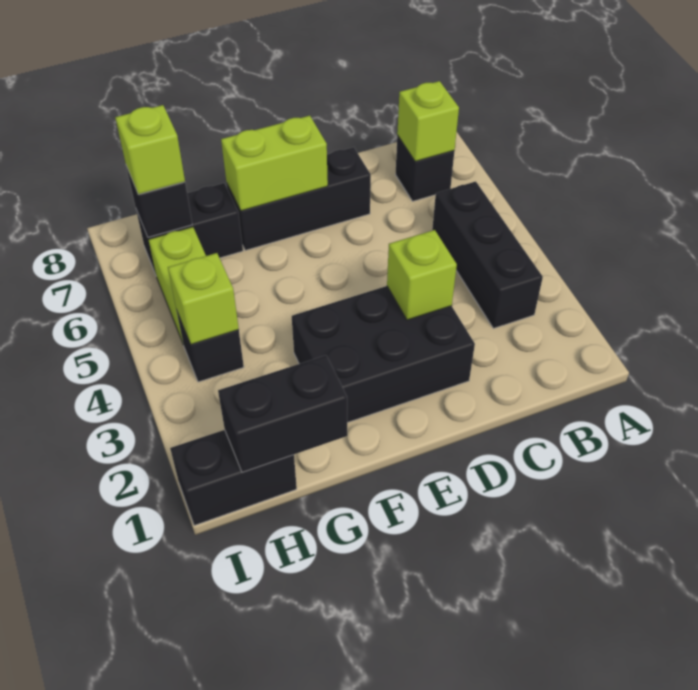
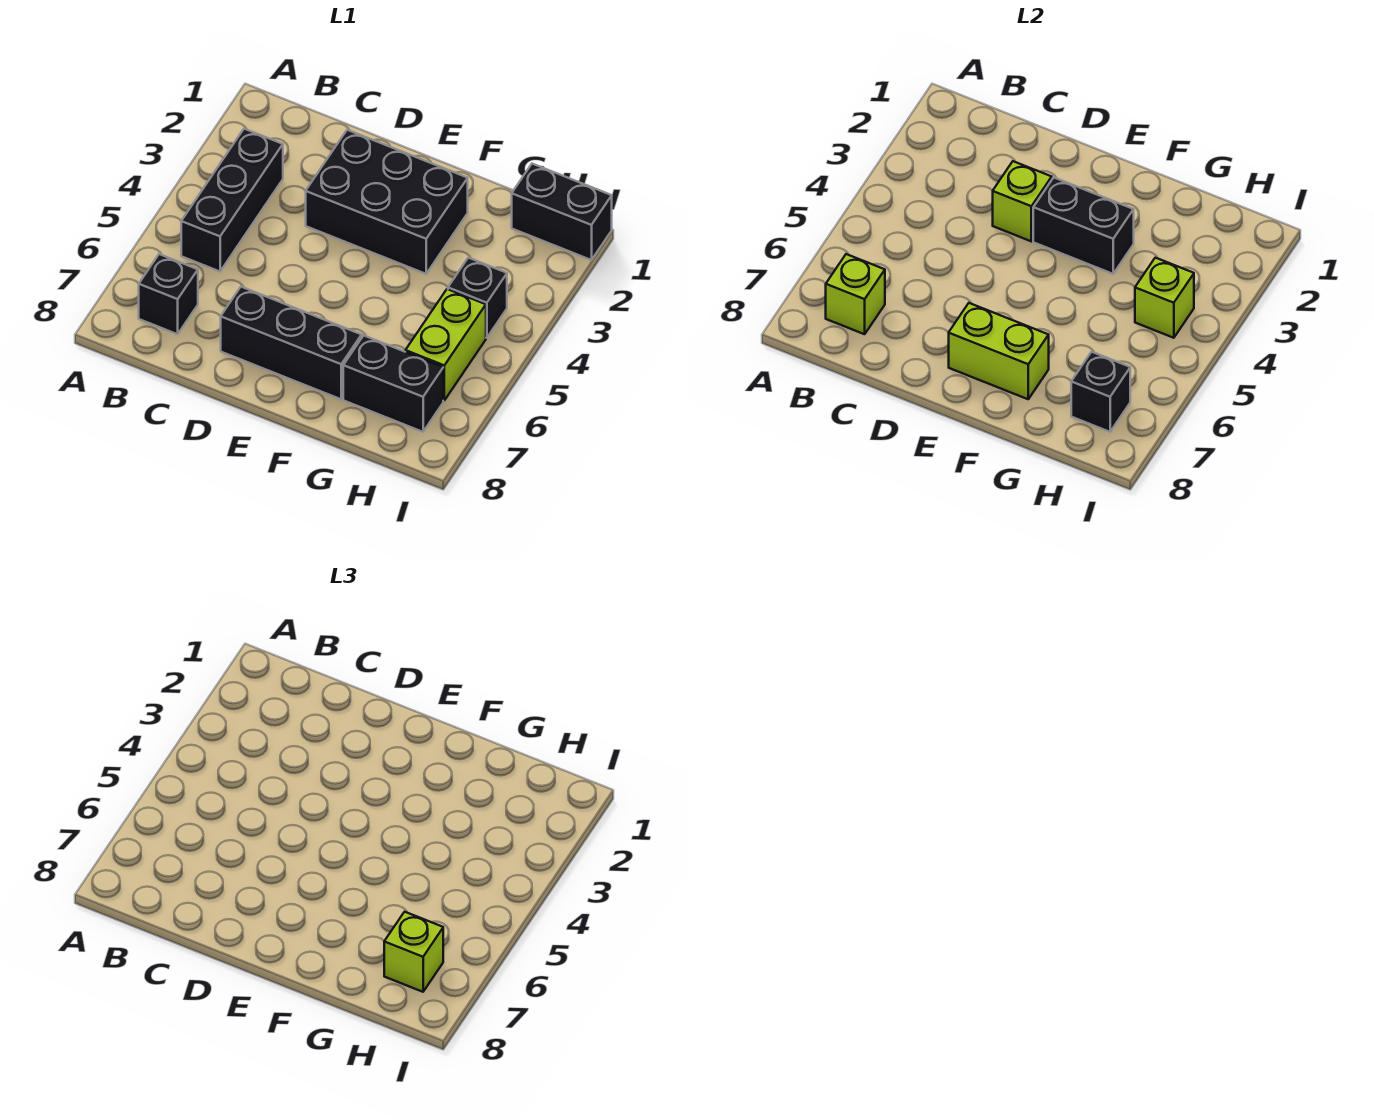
black brick G1:H1 level 2 -> black brick E3:F3 level 2

